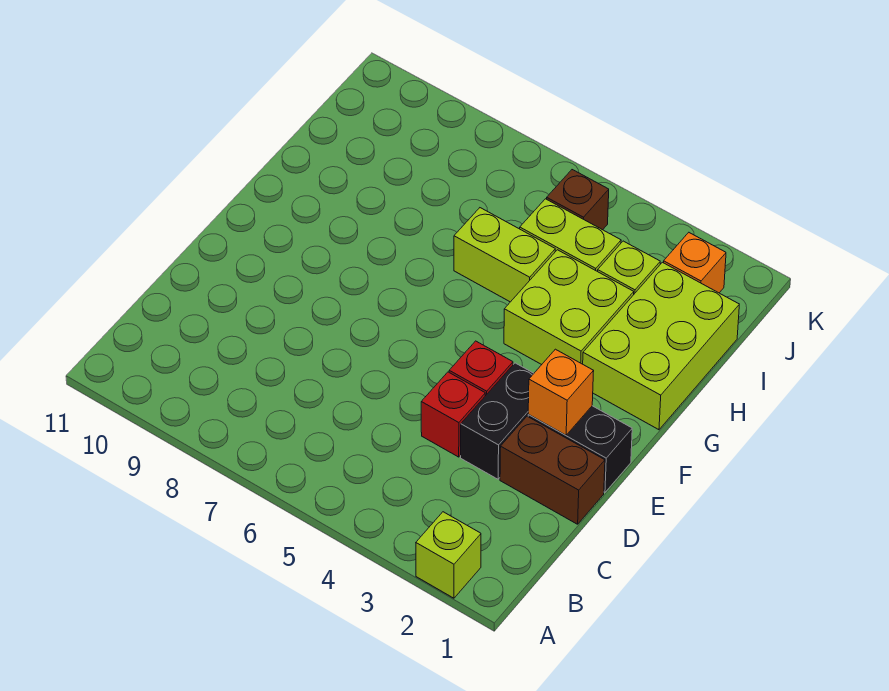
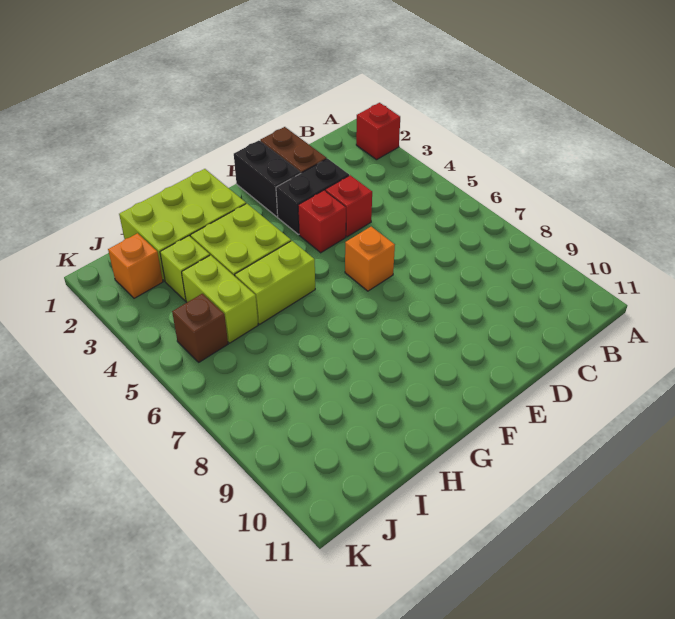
lime brick A2 level 1 -> red brick A2 level 1
orange brick E2 level 2 -> orange brick E6 level 1
lime brick H5:H6 level 1 -> lime brick G5:H5 level 1

